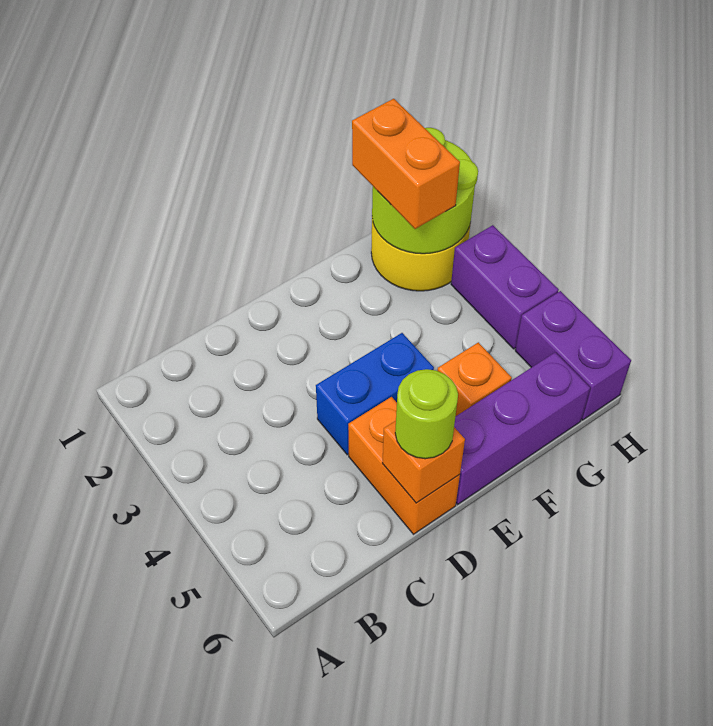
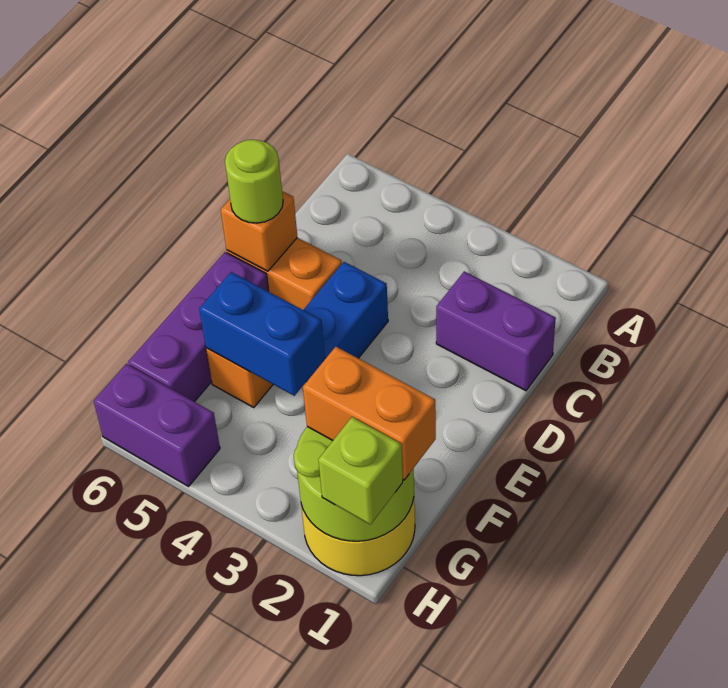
none -> blue brick F4:F5 level 2
none -> lime brick H1 level 3
purple brick H3:H4 level 1 -> purple brick C1:C2 level 1

